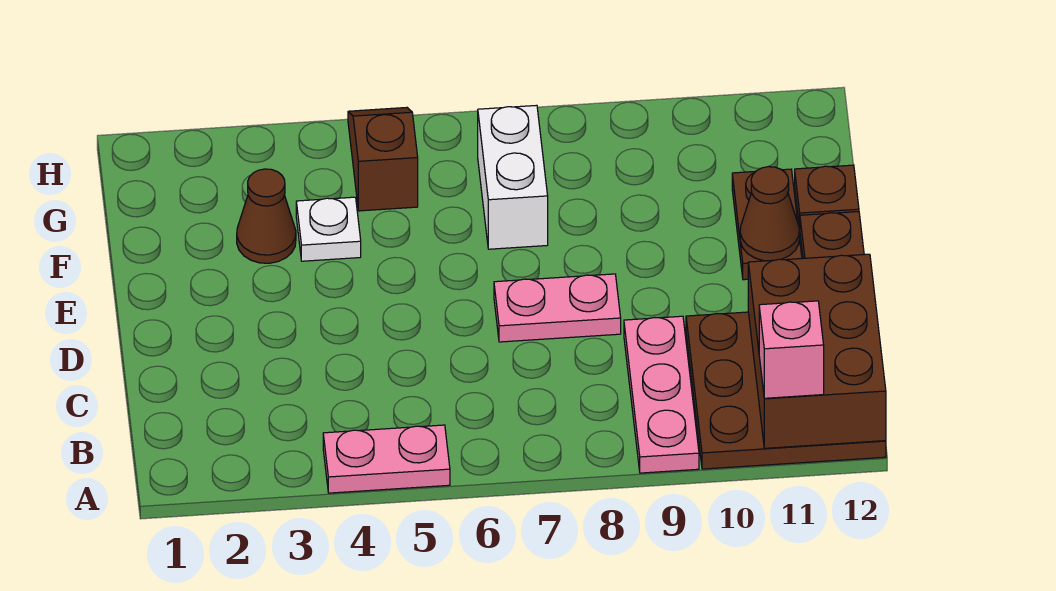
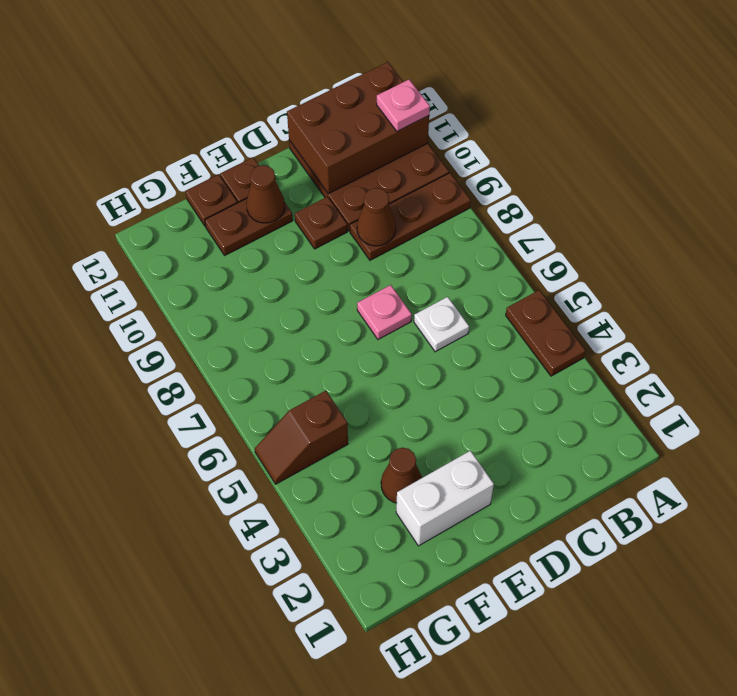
pink plate A4:A5 level 1 -> brown plate A4:A5 level 1
pink plate A9:C9 level 1 -> brown plate A9:C9 level 1
pink brick A11 level 3 -> pink plate A11 level 3
none -> brown cone C9 level 2
pink plate D7:D8 level 1 -> pink plate D7 level 1
none -> brown plate D10 level 1
white plate F4 level 1 -> white plate C6 level 1
white brick F7:G7 level 1 -> white brick E2:F2 level 1

